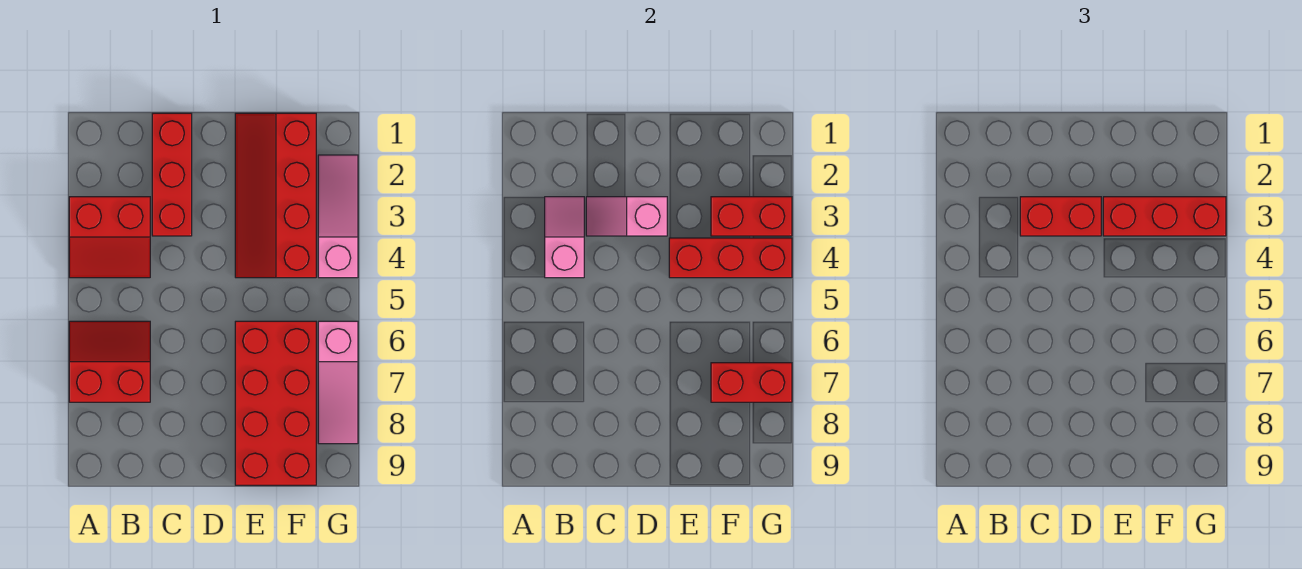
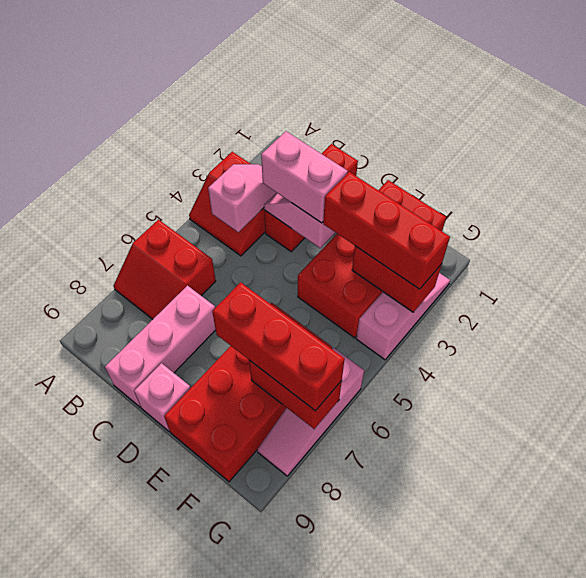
red slope A6:B7 level 1 top 7 -> red slope A6:B7 level 1 top 6
red brick C3:D3 level 3 -> pink brick C3:D3 level 3
none -> pink brick C7:C9 level 1
none -> pink brick D9 level 1
red slope E1:F4 level 1 top F -> red brick E1:F4 level 1
red brick E4:G4 level 2 -> red brick E7:G7 level 3

